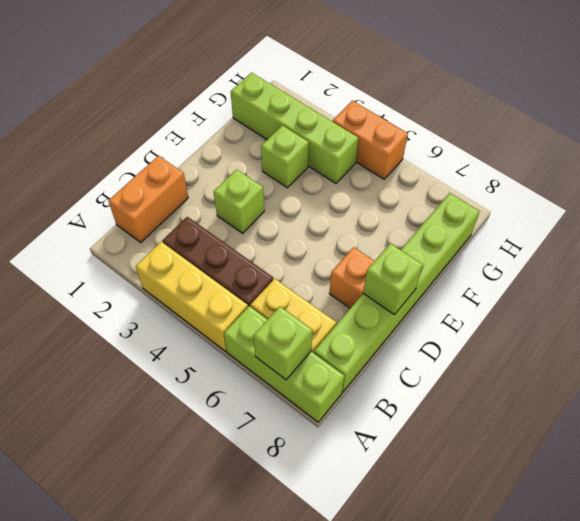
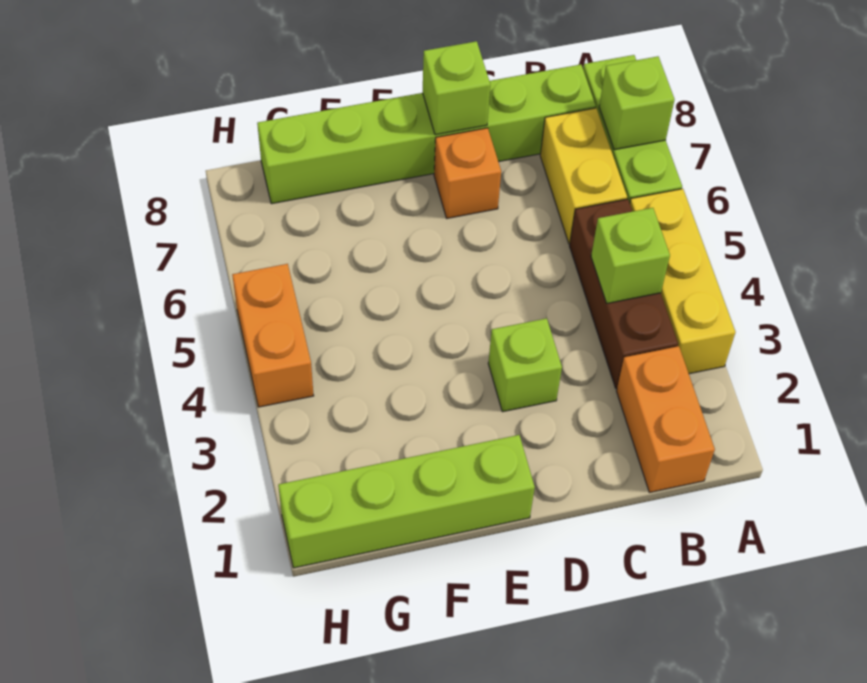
orange brick B1:C1 level 1 -> orange brick B1:B2 level 1
lime brick F3 level 1 -> lime brick B4 level 2
lime brick G1:G4 level 1 -> lime brick E1:H1 level 1

